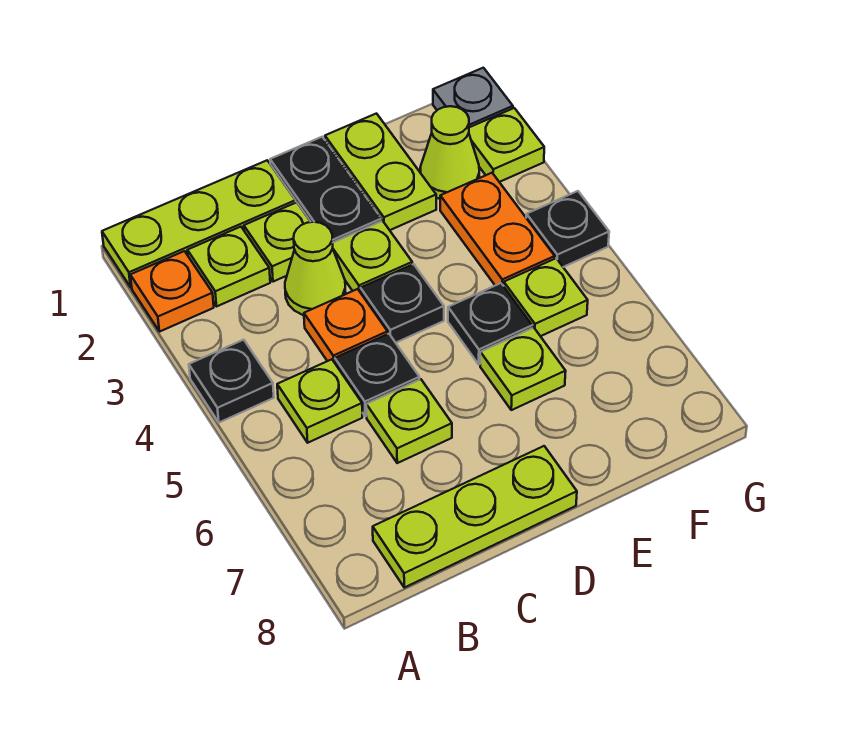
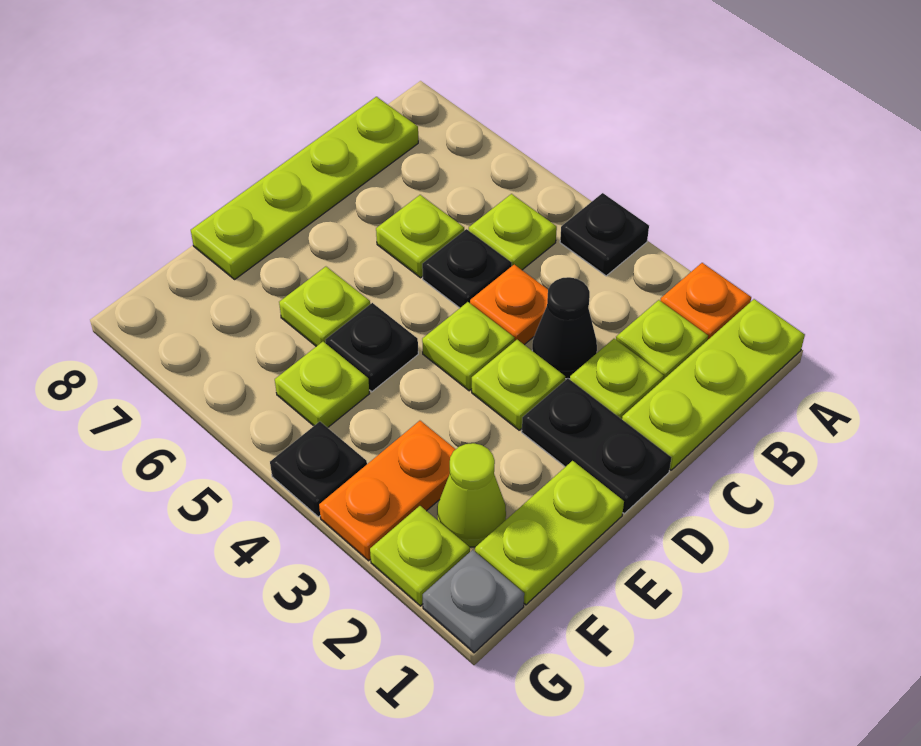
lime plate B8:D8 level 1 -> lime plate B8:E8 level 1
lime cone C3 level 1 -> black cone C3 level 1
black plate D4 level 1 -> lime plate D4 level 1
lime plate E1:E2 level 1 -> lime plate E1:F1 level 1
orange plate F3:F4 level 1 -> orange plate F3:G3 level 1

